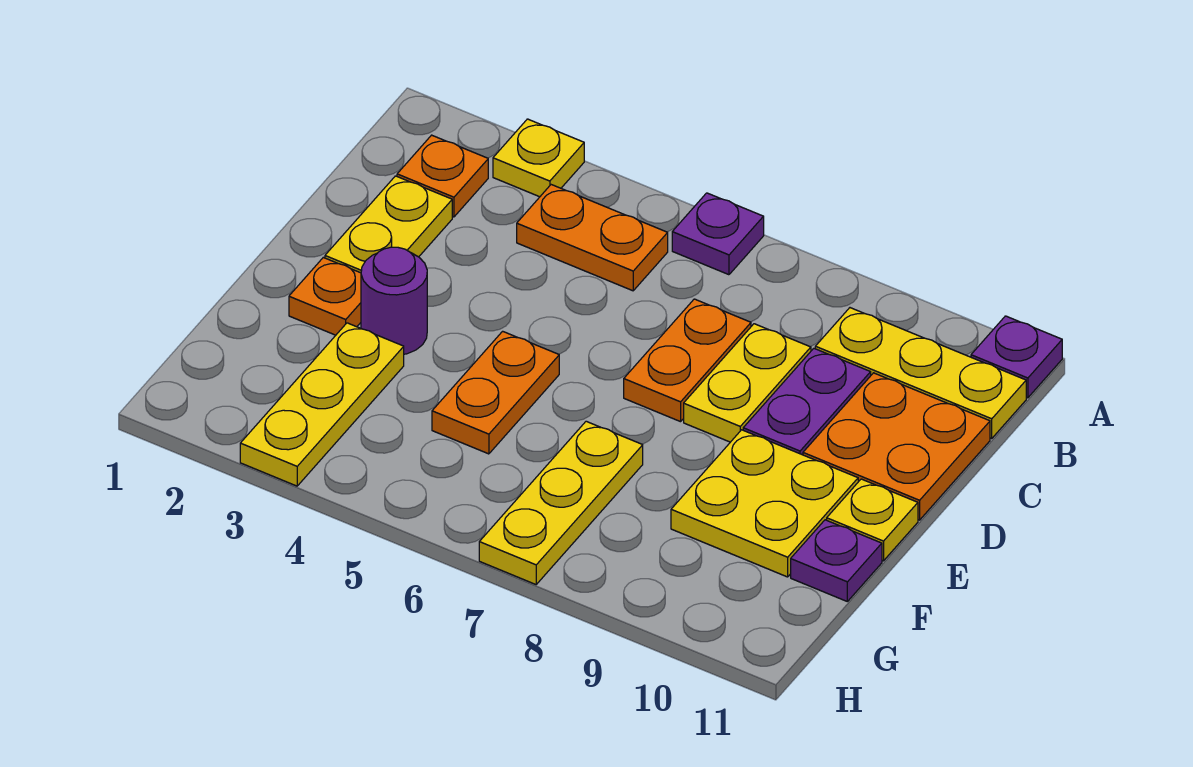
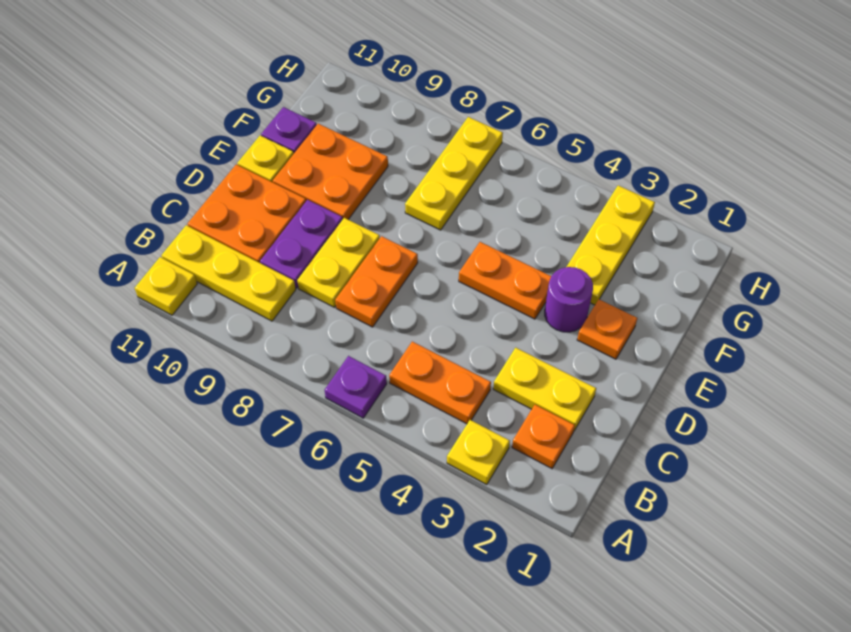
purple plate A11 level 1 -> yellow plate A11 level 1
yellow plate C2:D2 level 1 -> yellow plate C2:C3 level 1
orange plate E5:F5 level 1 -> orange plate E4:E5 level 1
yellow plate E9:F10 level 1 -> orange plate E9:F10 level 1

